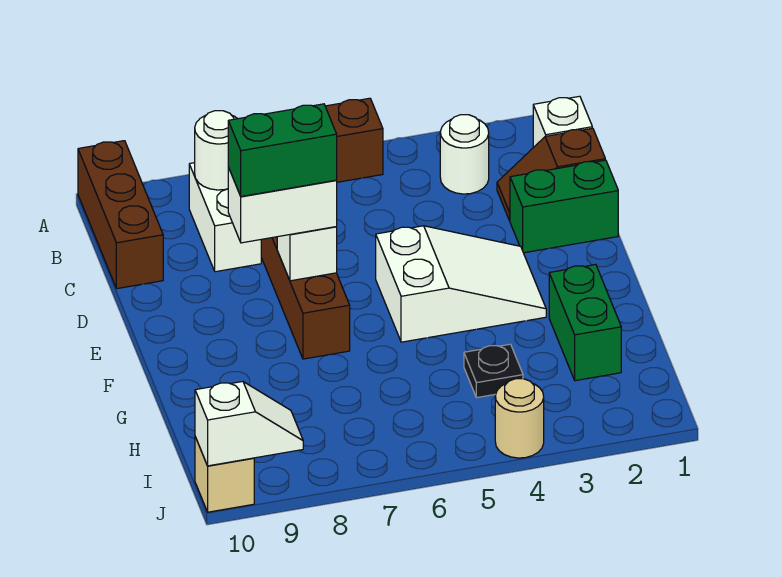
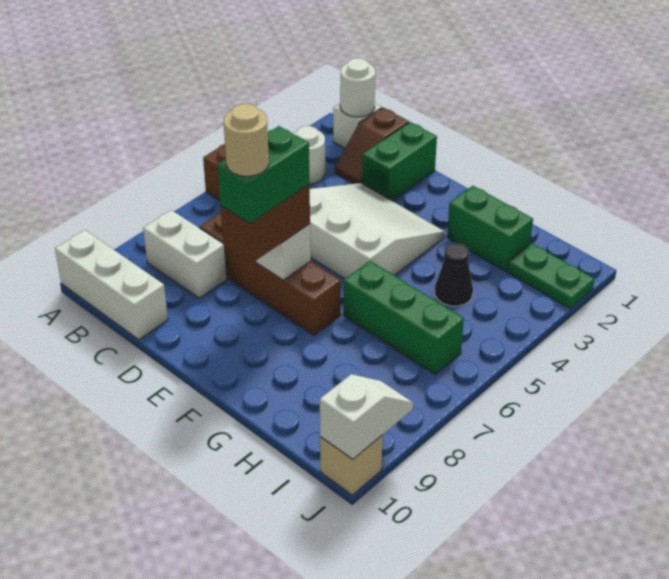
brown brick A10:C10 level 1 -> white brick A10:C10 level 1
white round brick B8 level 2 -> white round brick B1 level 2
white slope E3:F5 level 1 top 5 -> white slope D3:F5 level 1 top 5
white brick E7:E8 level 3 -> brown brick E7:E8 level 3
none -> green brick G6:I6 level 1
black plate H4 level 1 -> black cone H4 level 1
none -> green plate I2:J2 level 1
tan round brick J4 level 1 -> tan round brick E8 level 5

